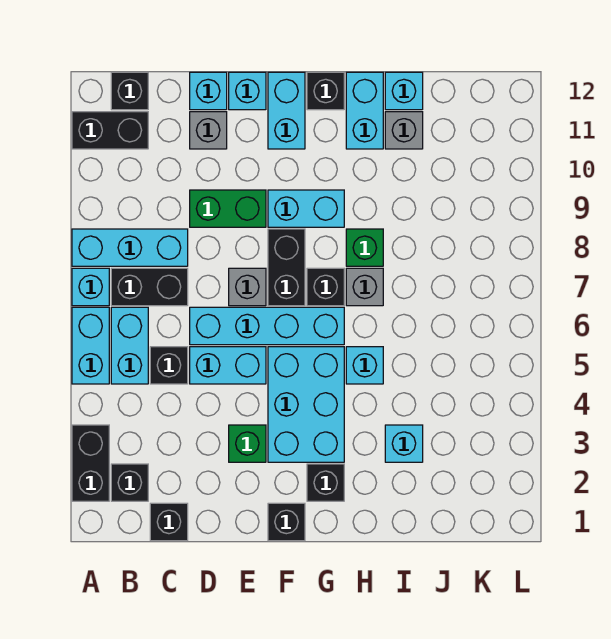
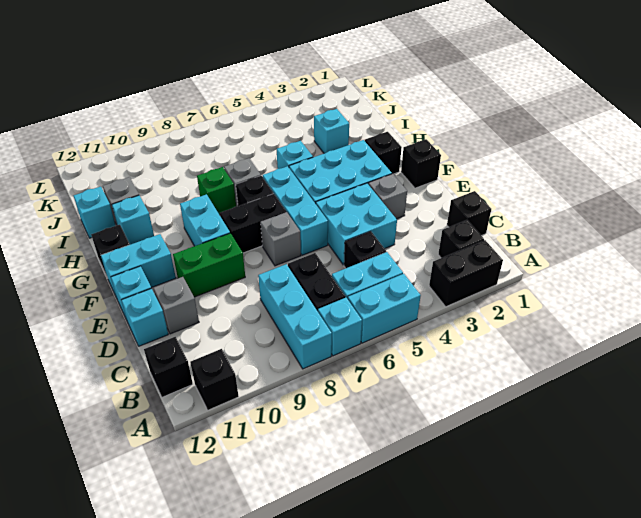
black brick A11:B11 level 1 -> black brick A11 level 1
cyan brick D5:E5 level 1 -> cyan brick D4:E5 level 1
cyan brick D6:G6 level 1 -> cyan brick E6:G6 level 1
green brick D9:E9 level 1 -> green brick E9:E10 level 1
green brick E3 level 1 -> grey brick E3 level 1
cyan brick H11:H12 level 1 -> cyan brick H11 level 1

